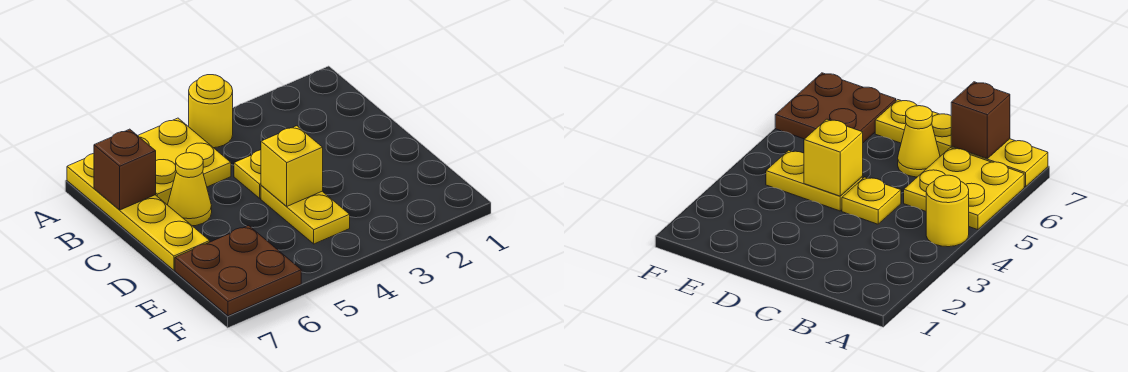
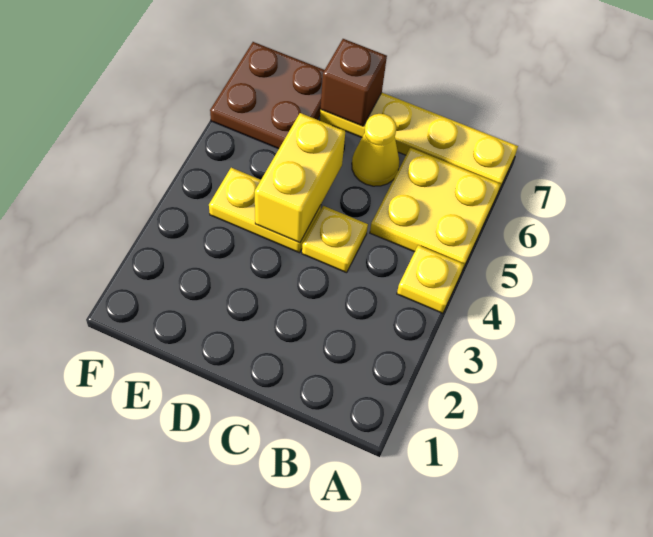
yellow round brick A4 level 1 -> yellow plate A4 level 1
brown brick B7 level 2 -> brown brick D7 level 2
yellow brick D4 level 2 -> yellow brick D4:D5 level 2

